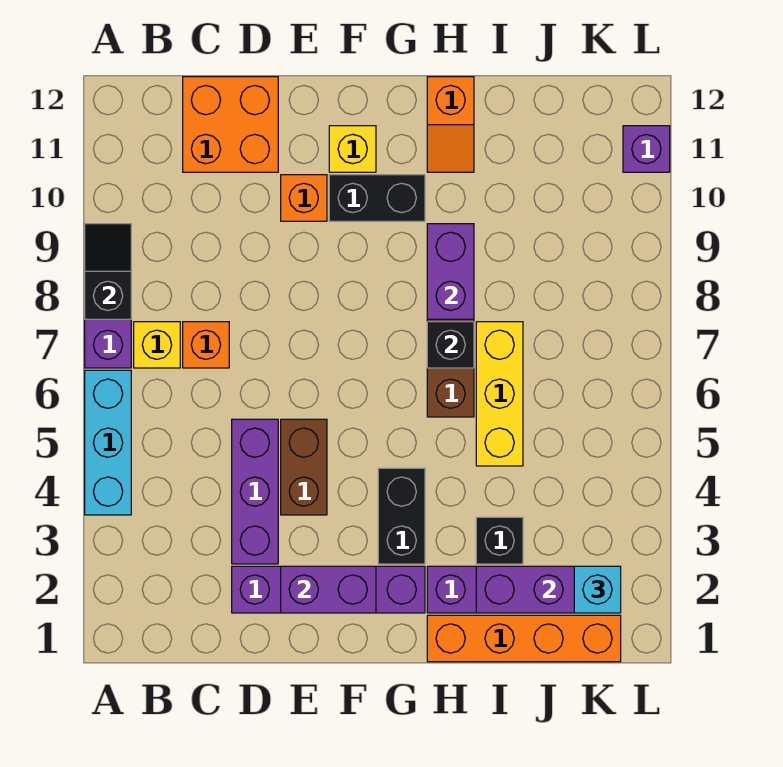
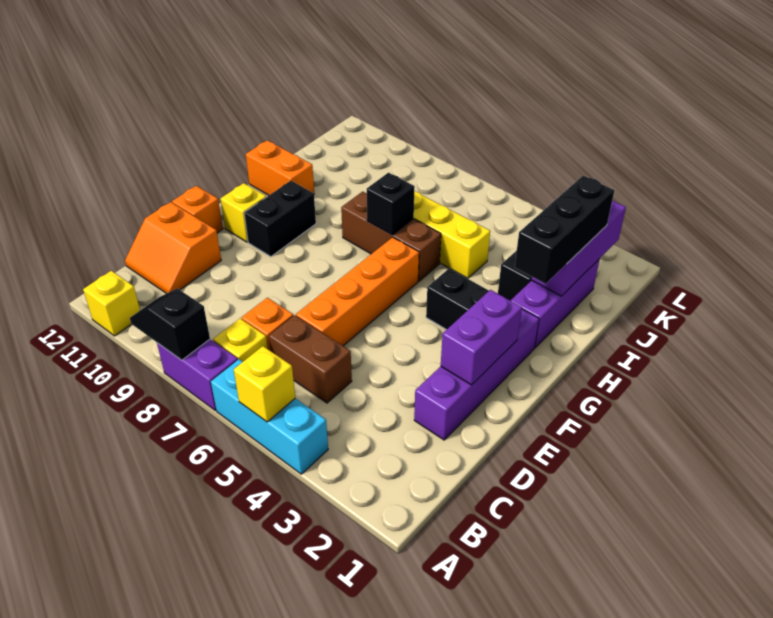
none -> yellow brick A5 level 2
none -> yellow brick A11 level 1
orange brick C11:D12 level 1 -> orange slope C11:D12 level 1 top D
purple brick D3:D5 level 1 -> none
brown brick E4:E5 level 1 -> brown brick C5:C6 level 1
orange brick E10 level 1 -> orange brick E12 level 1
orange brick H1:K1 level 1 -> orange brick D6:G6 level 1
none -> black brick H2:J2 level 3
purple brick H8:H9 level 2 -> none
orange slope H11:H12 level 1 top 12 -> orange brick H11:H12 level 1
cyan brick K2 level 3 -> none
purple brick L11 level 1 -> none

